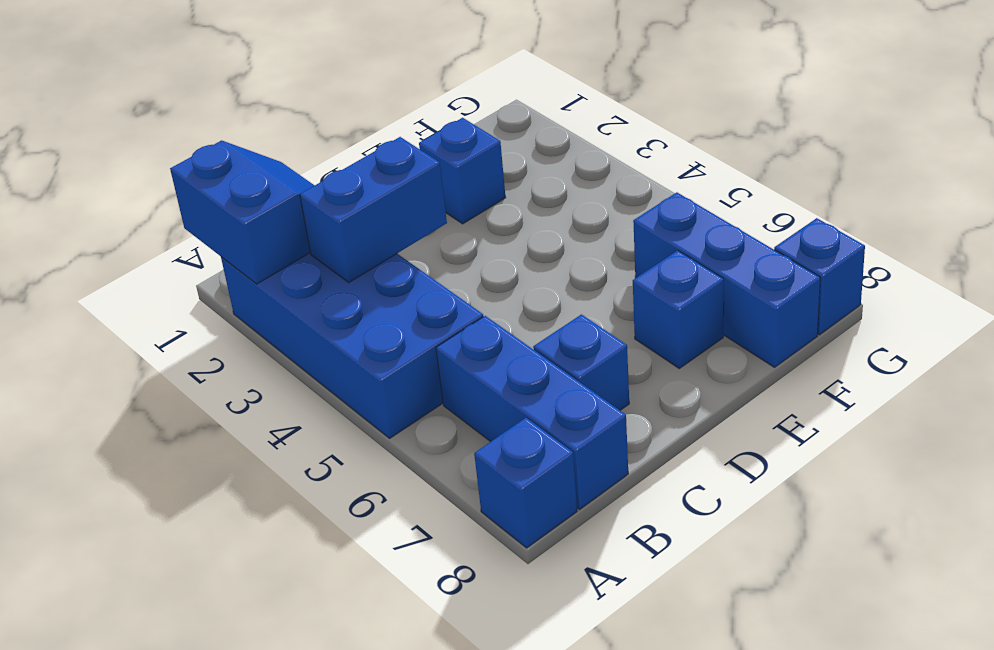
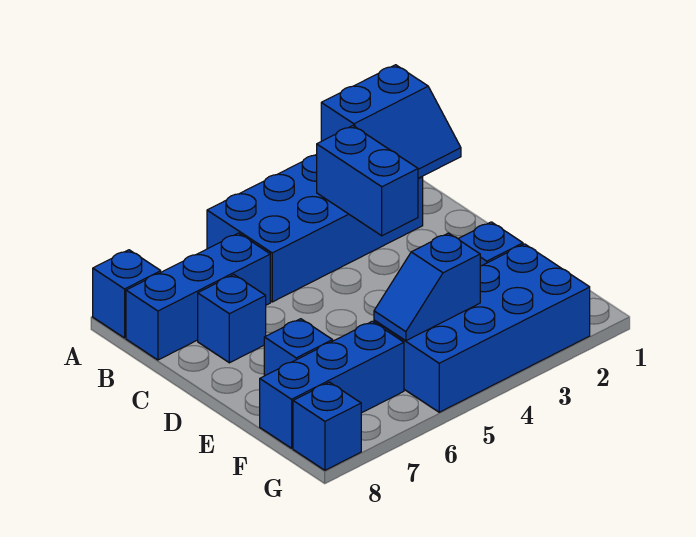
none -> blue brick F2:G5 level 1
none -> blue slope F4:F5 level 2 top 4

